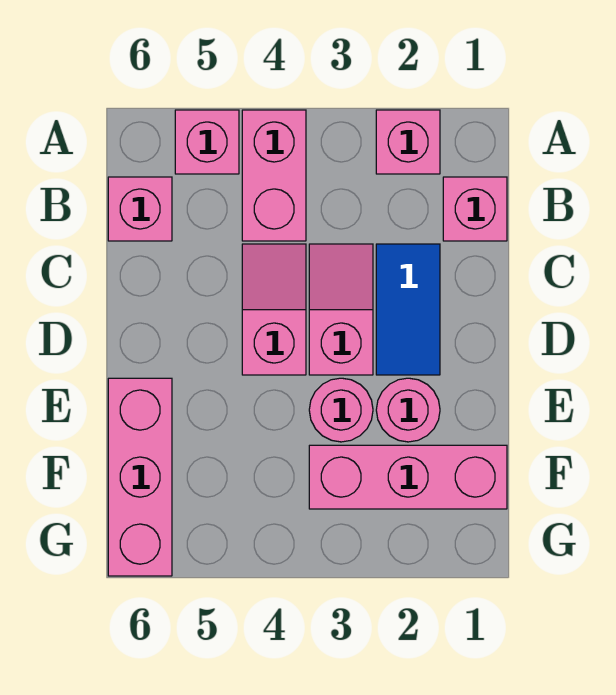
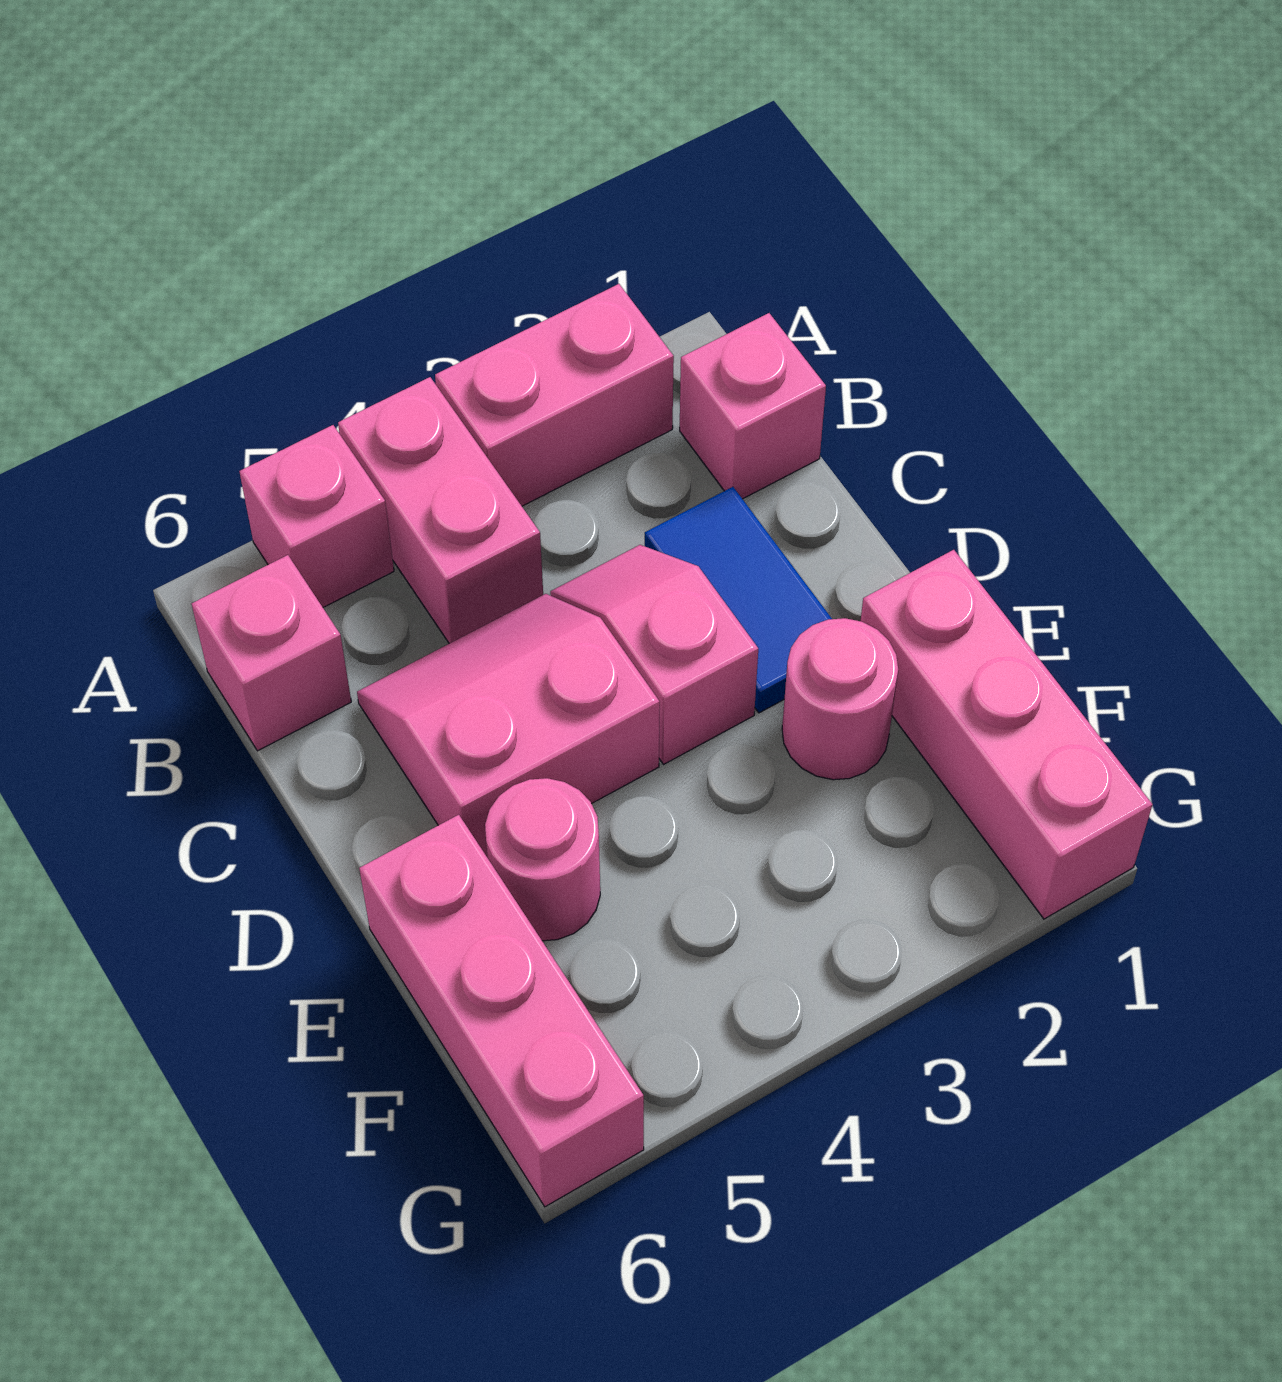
pink brick A2 level 1 -> pink brick A2:A3 level 1
pink slope C4:D4 level 1 top D -> pink slope C4:D5 level 1 top D
pink round brick E3 level 1 -> pink round brick E5 level 1
pink brick F1:F3 level 1 -> pink brick E1:G1 level 1

